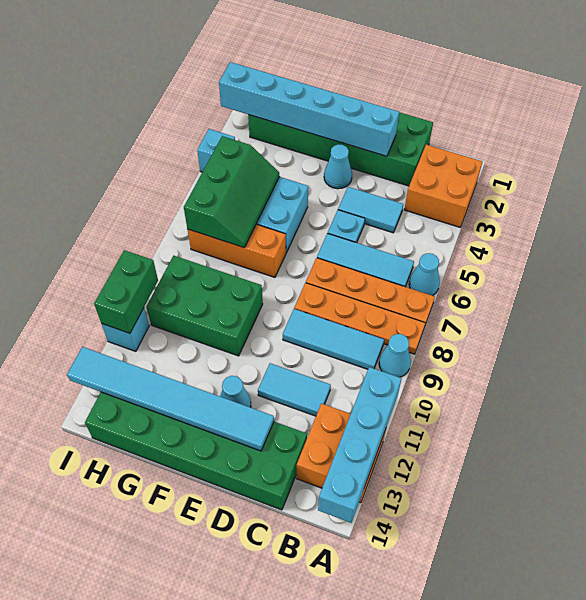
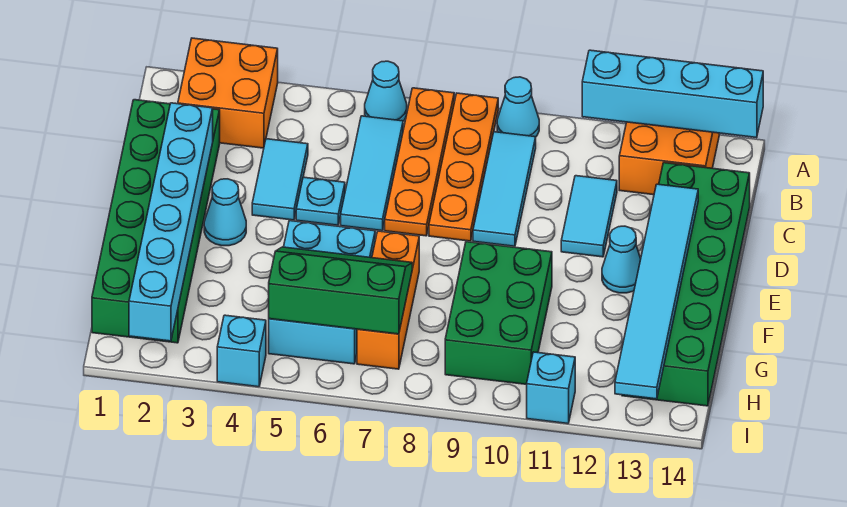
green brick I10:I11 level 2 -> none

